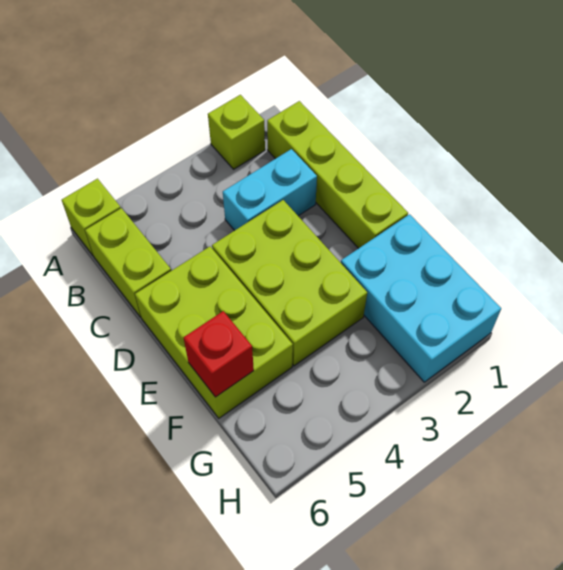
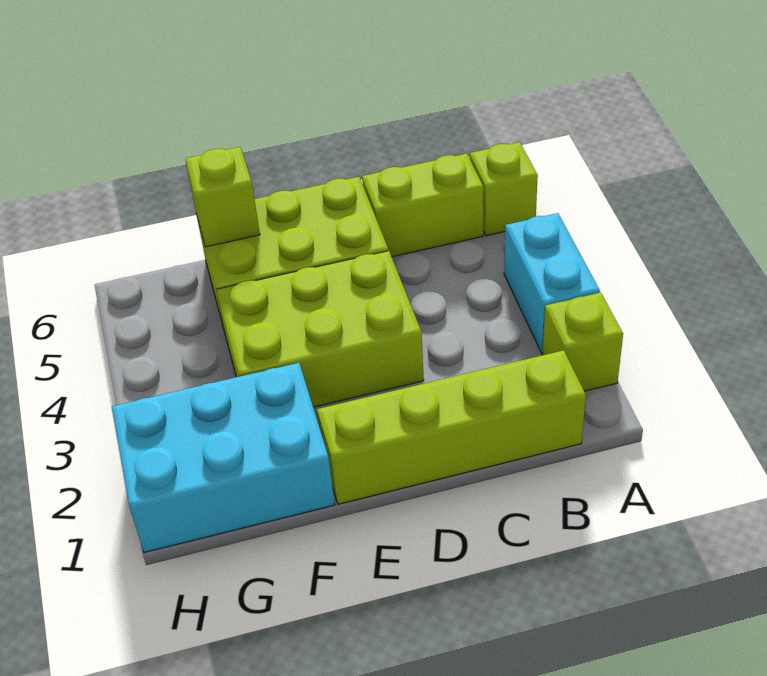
cyan brick C2:C3 level 1 -> cyan brick A3:A4 level 1
red brick F6 level 2 -> lime brick F6 level 2

